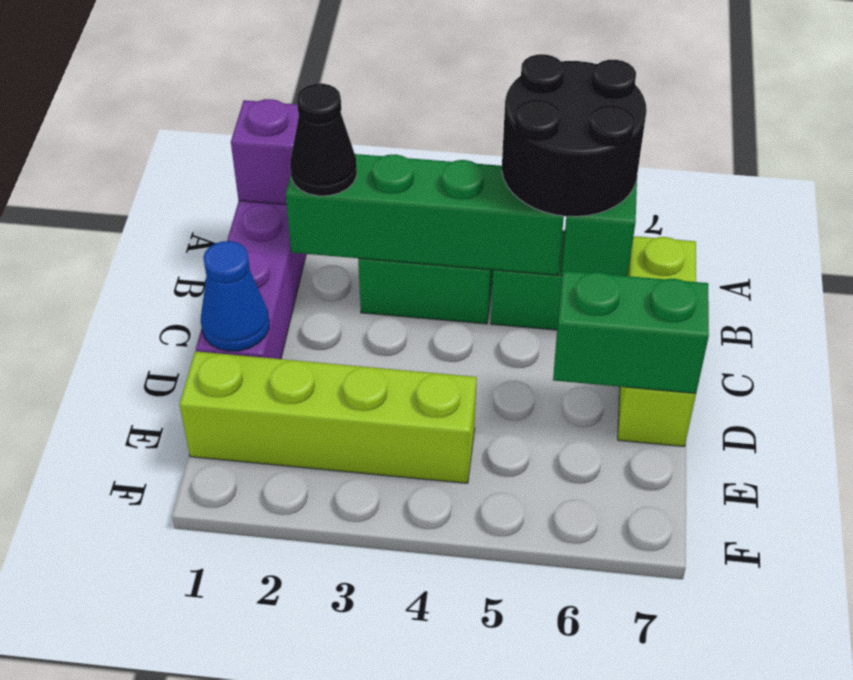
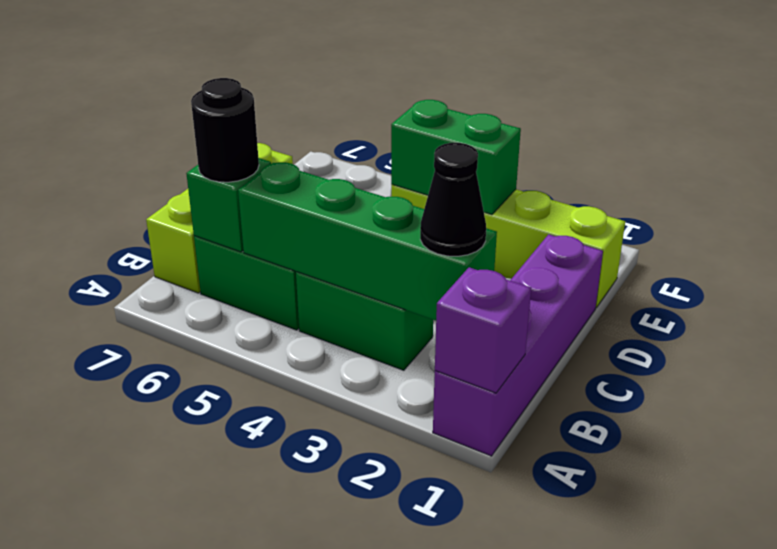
black round brick A5:B6 level 3 -> black round brick B6 level 3
blue cone D1 level 2 -> none
green brick D6:D7 level 2 -> green brick E3:E4 level 2

